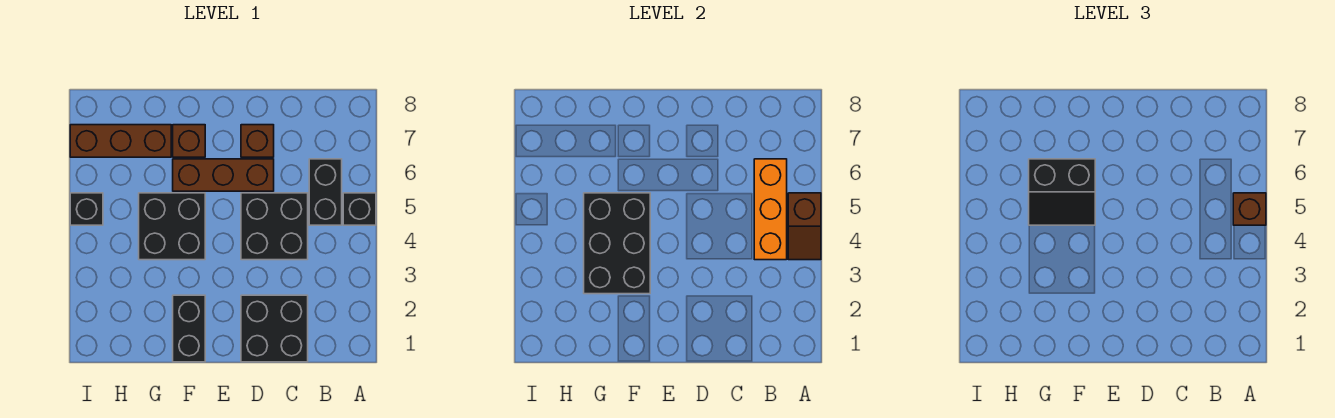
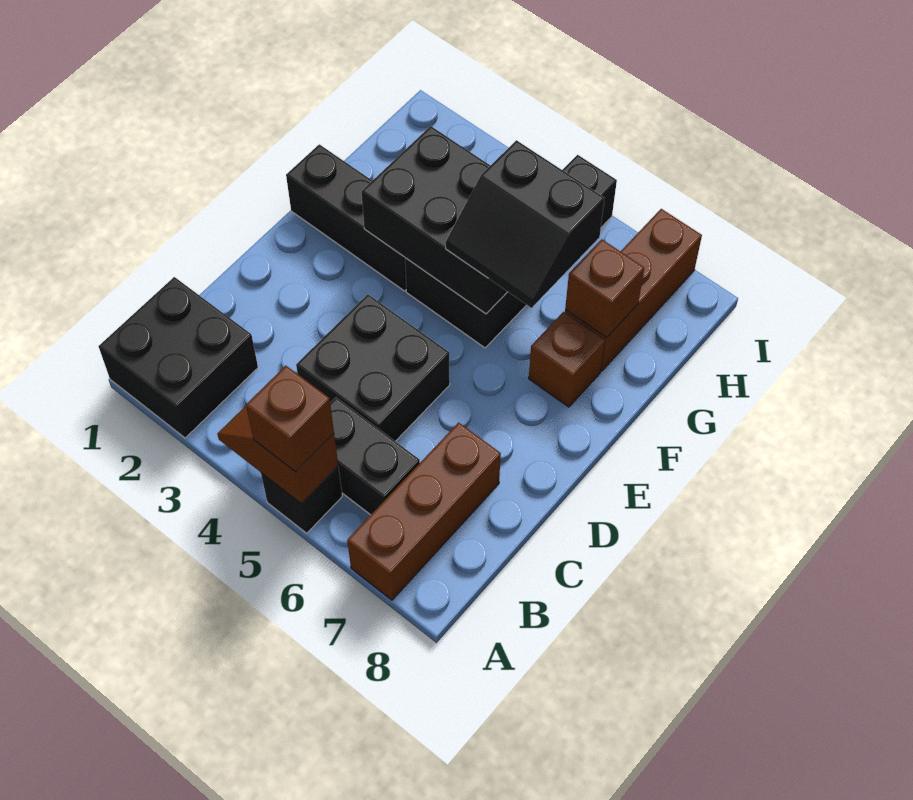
orange brick B4:B6 level 2 -> none
black brick C1:D2 level 1 -> black brick A1:B2 level 1
brown brick D6:F6 level 1 -> brown brick A7:C7 level 1
brown brick D7 level 1 -> brown brick G7 level 2
black brick F1:F2 level 1 -> black brick F1:F3 level 1
black slope F5:G6 level 3 top 6 -> black slope F5:G6 level 3 top G

